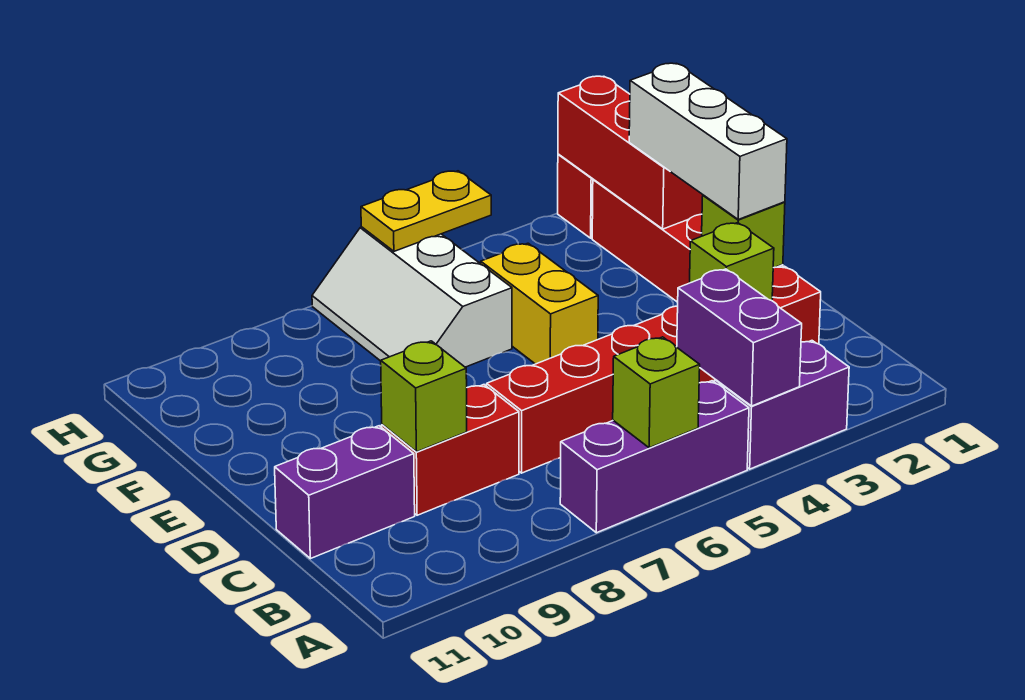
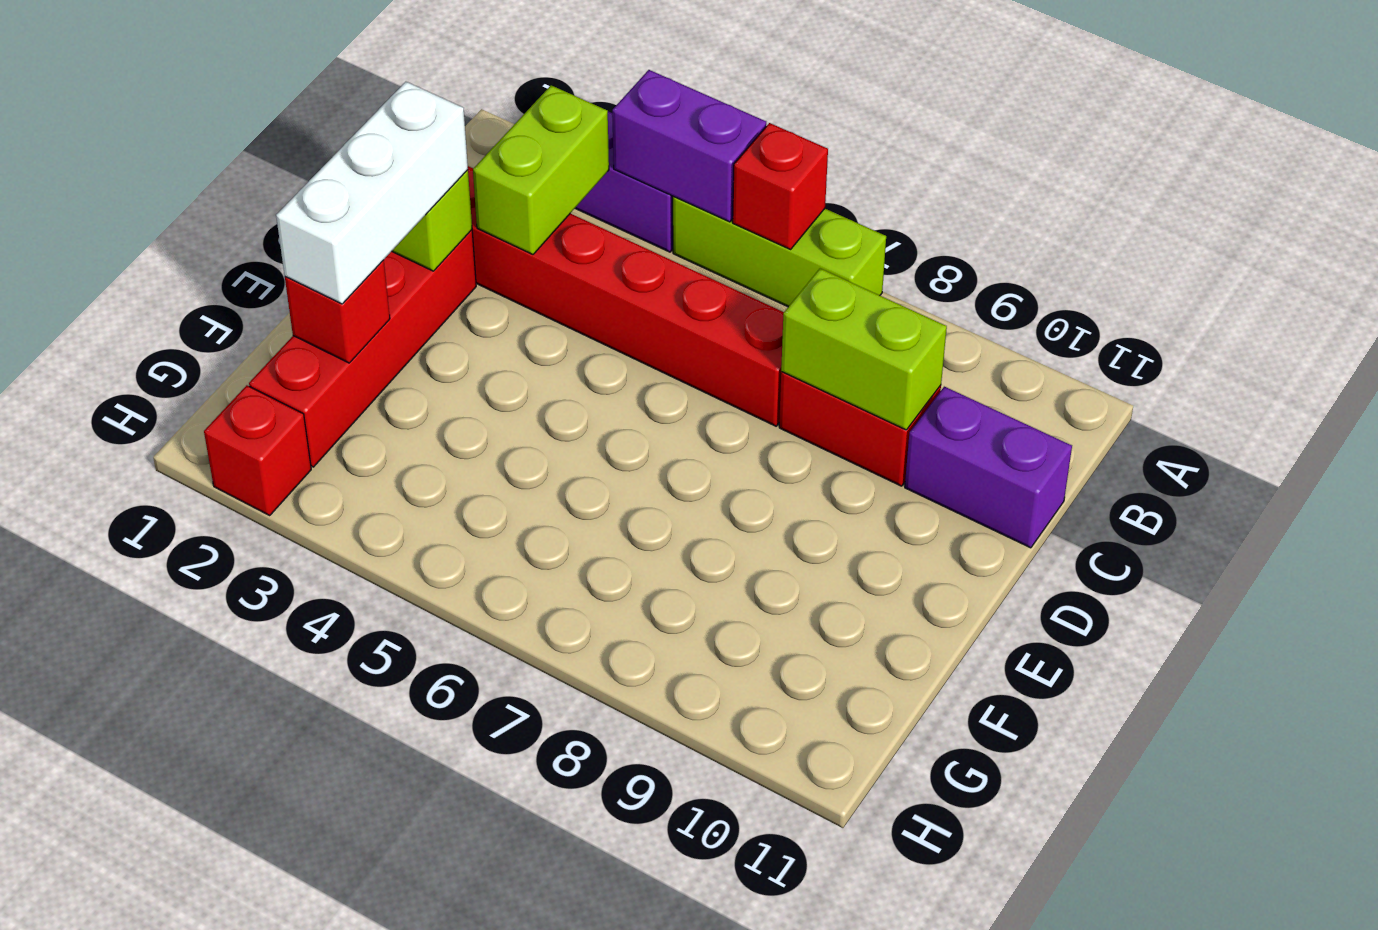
purple brick A4:B4 level 2 -> purple brick A4:A5 level 2
purple brick A5:A7 level 1 -> lime brick A5:A7 level 1
lime brick A6 level 2 -> red brick A6 level 2
lime brick C3 level 2 -> lime brick B3:C3 level 2
lime brick C9 level 2 -> lime brick C8:C9 level 2
yellow brick E5:F5 level 1 -> none
red brick F2:H2 level 2 -> red brick F2 level 2
white slope F6:H7 level 1 top 6 -> none
yellow plate H5:H6 level 2 -> none

